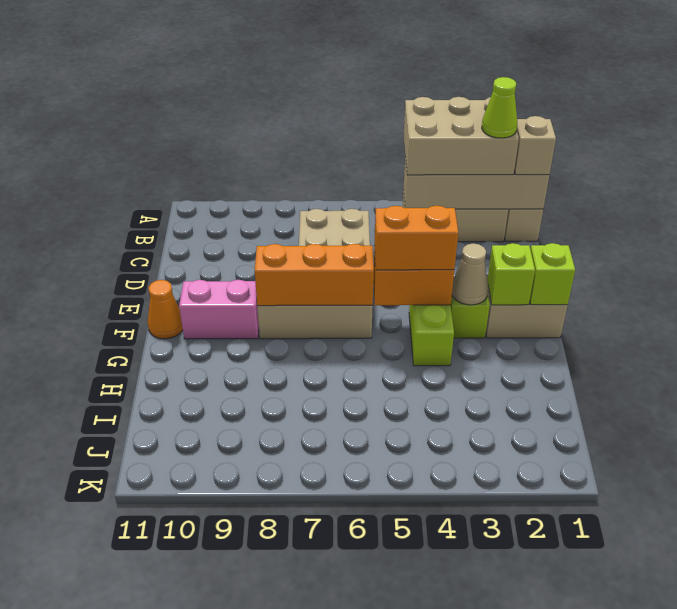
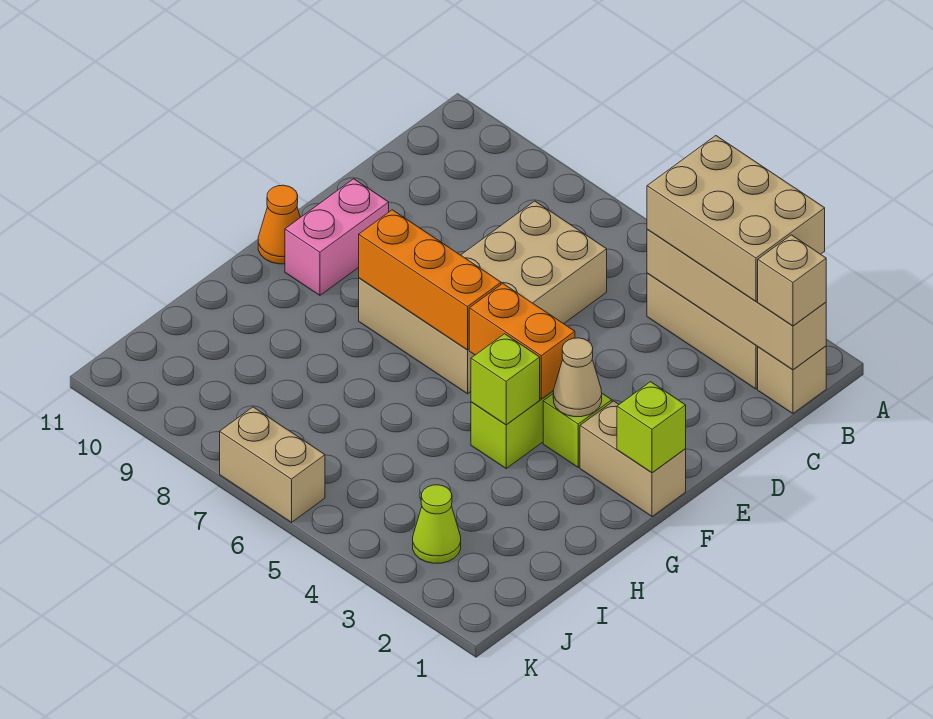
lime cone B2 level 4 -> lime cone J3 level 1
lime brick F2 level 2 -> lime brick G4 level 2
orange brick F4:F5 level 3 -> none
pink brick F9:F10 level 1 -> pink brick E10:F10 level 1
none -> tan brick K6:K7 level 1

